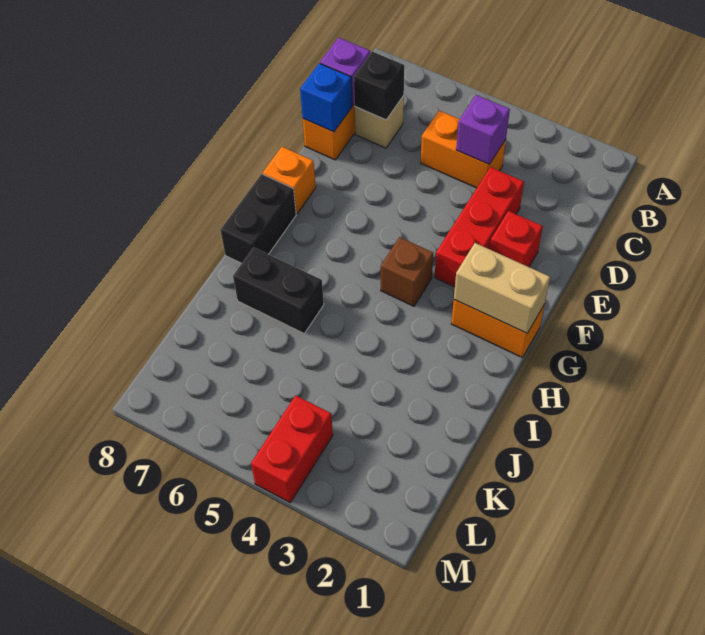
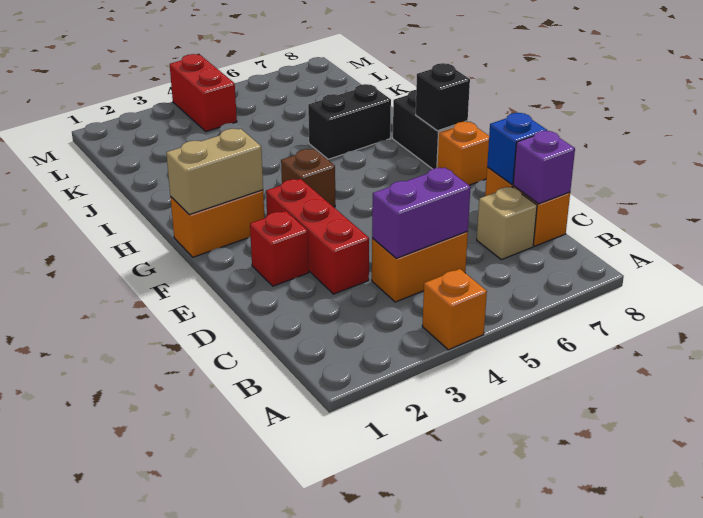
none -> orange brick A4 level 1
purple brick C4 level 2 -> purple brick C4:C5 level 2
black brick C7 level 2 -> black brick G8 level 2

